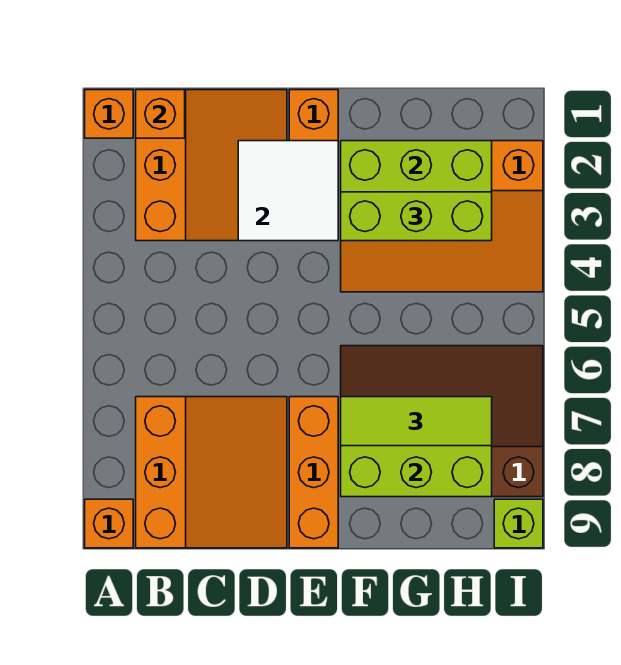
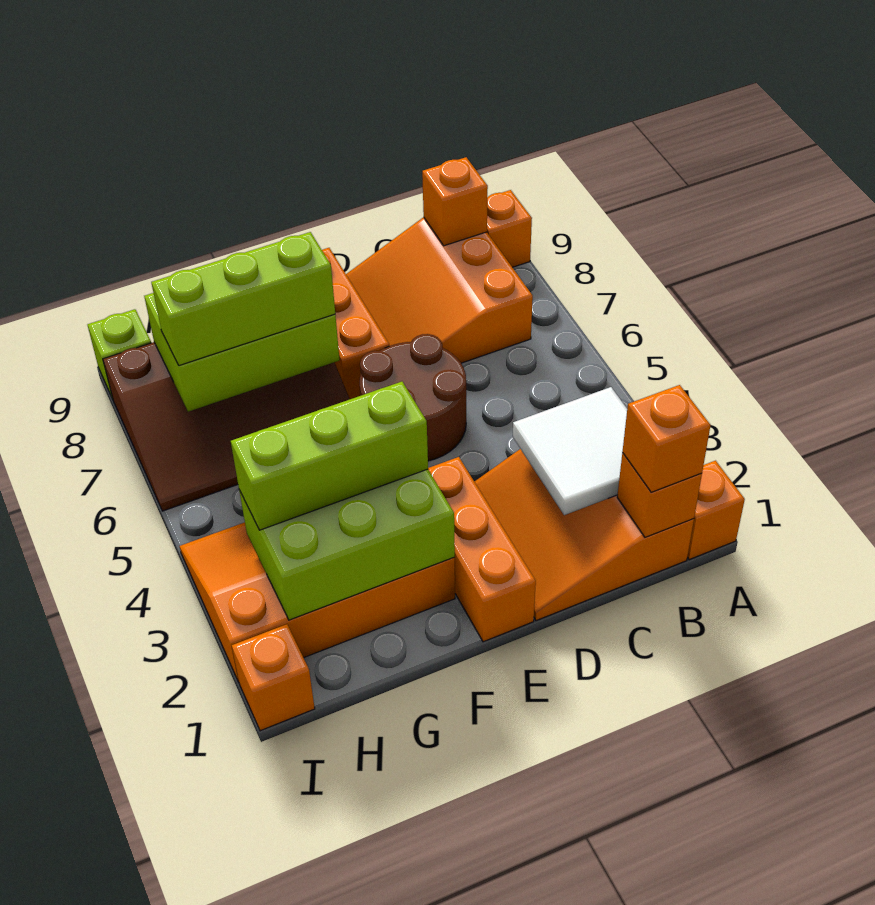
none -> orange brick B1 level 3
none -> orange brick B9 level 2
white tile D2:E3 level 2 -> white tile B2:C3 level 2
none -> brown round brick D5:E6 level 1
lime tile F7:H7 level 3 -> lime brick F7:H7 level 3
none -> orange brick I1 level 1

